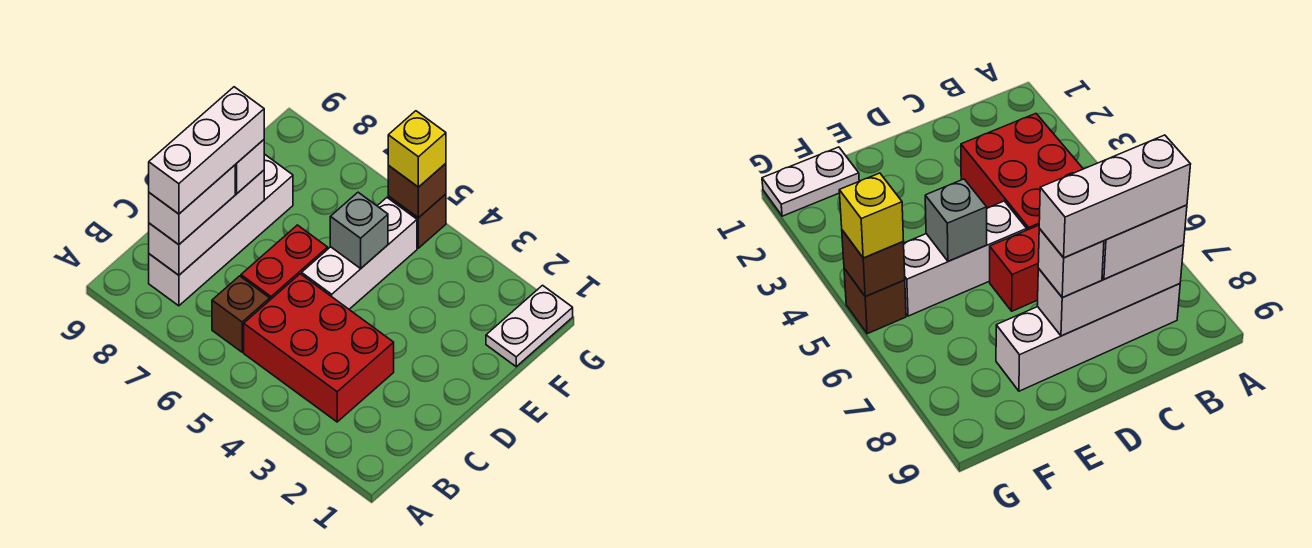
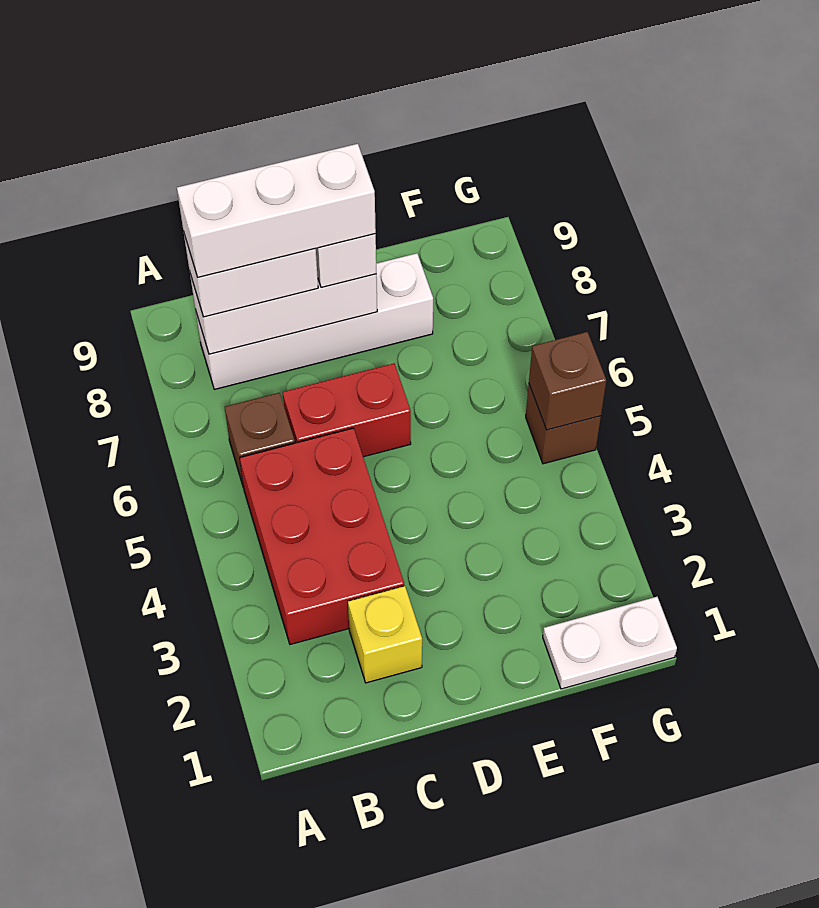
white brick D5:F5 level 1 -> none
grey brick E5 level 2 -> none
yellow brick G5 level 3 -> yellow brick C2 level 1

